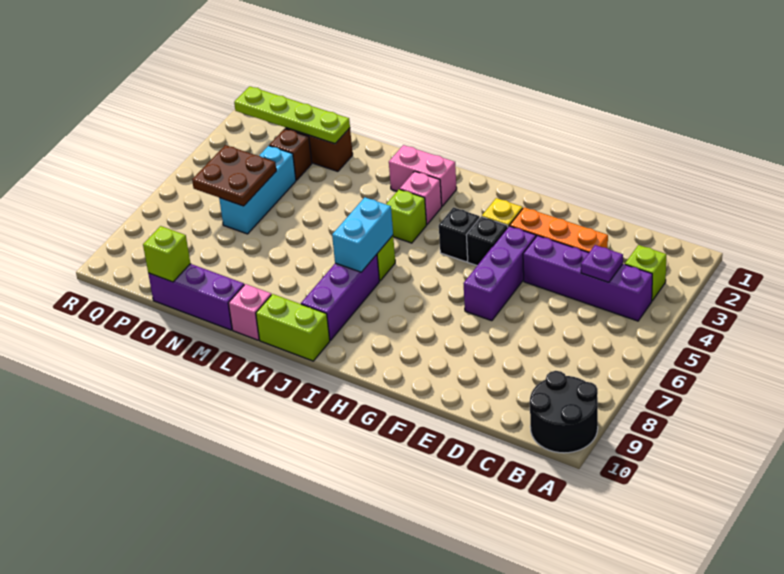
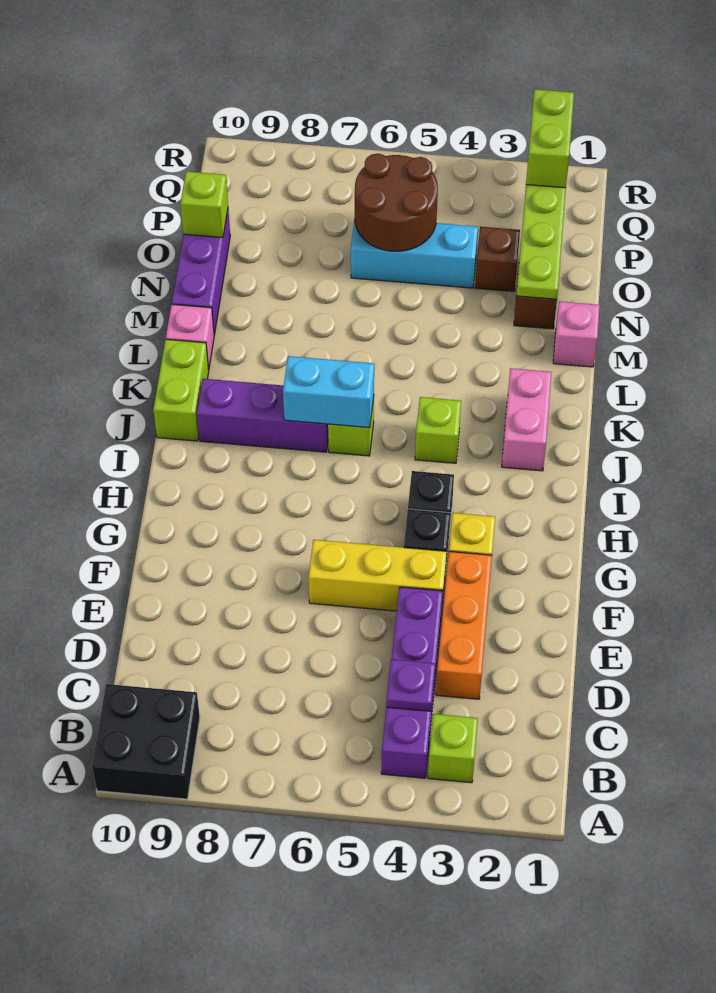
black round brick A9:B10 level 1 -> black brick A9:B10 level 1
purple brick F4:F6 level 1 -> yellow brick F4:F6 level 1
pink brick J3 level 1 -> pink brick M1 level 1
brown plate O5:P6 level 2 -> brown round brick O5:P6 level 2
none -> lime brick Q2:R2 level 3

